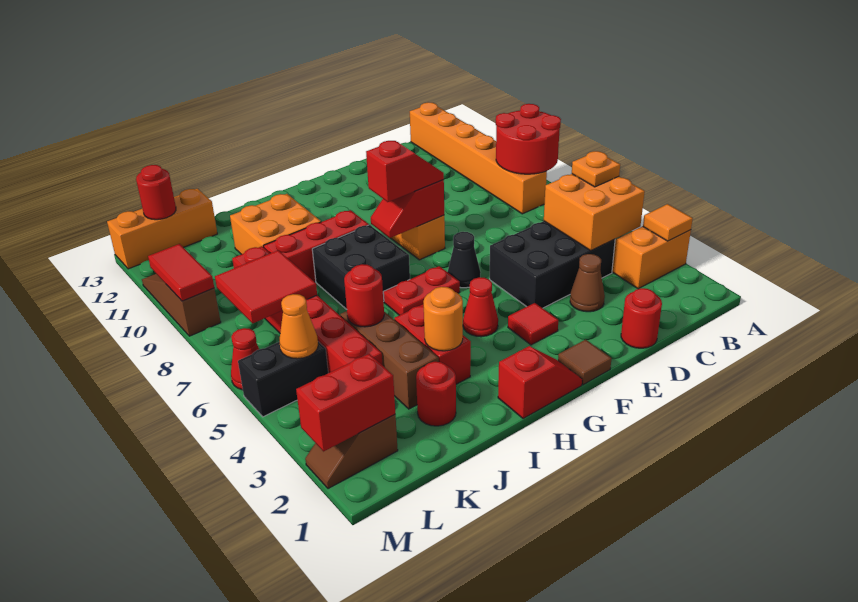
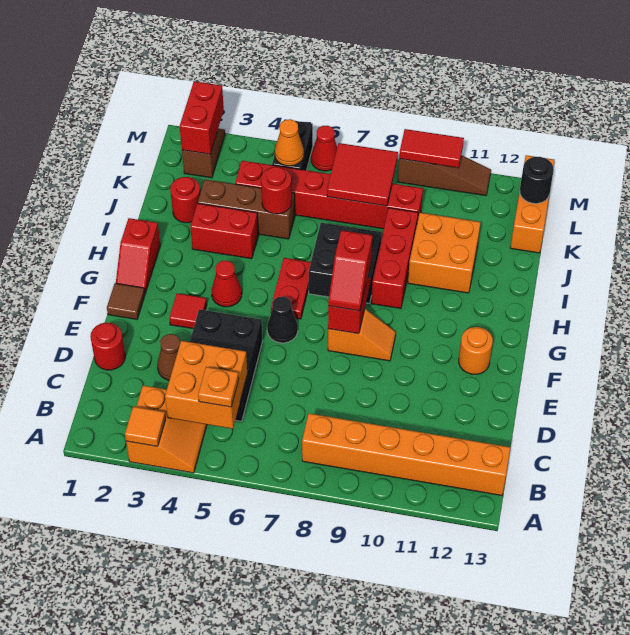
red round brick A8:B9 level 2 -> none
orange round brick I3 level 2 -> orange round brick F12 level 1
red round brick L13 level 2 -> black round brick L13 level 2

